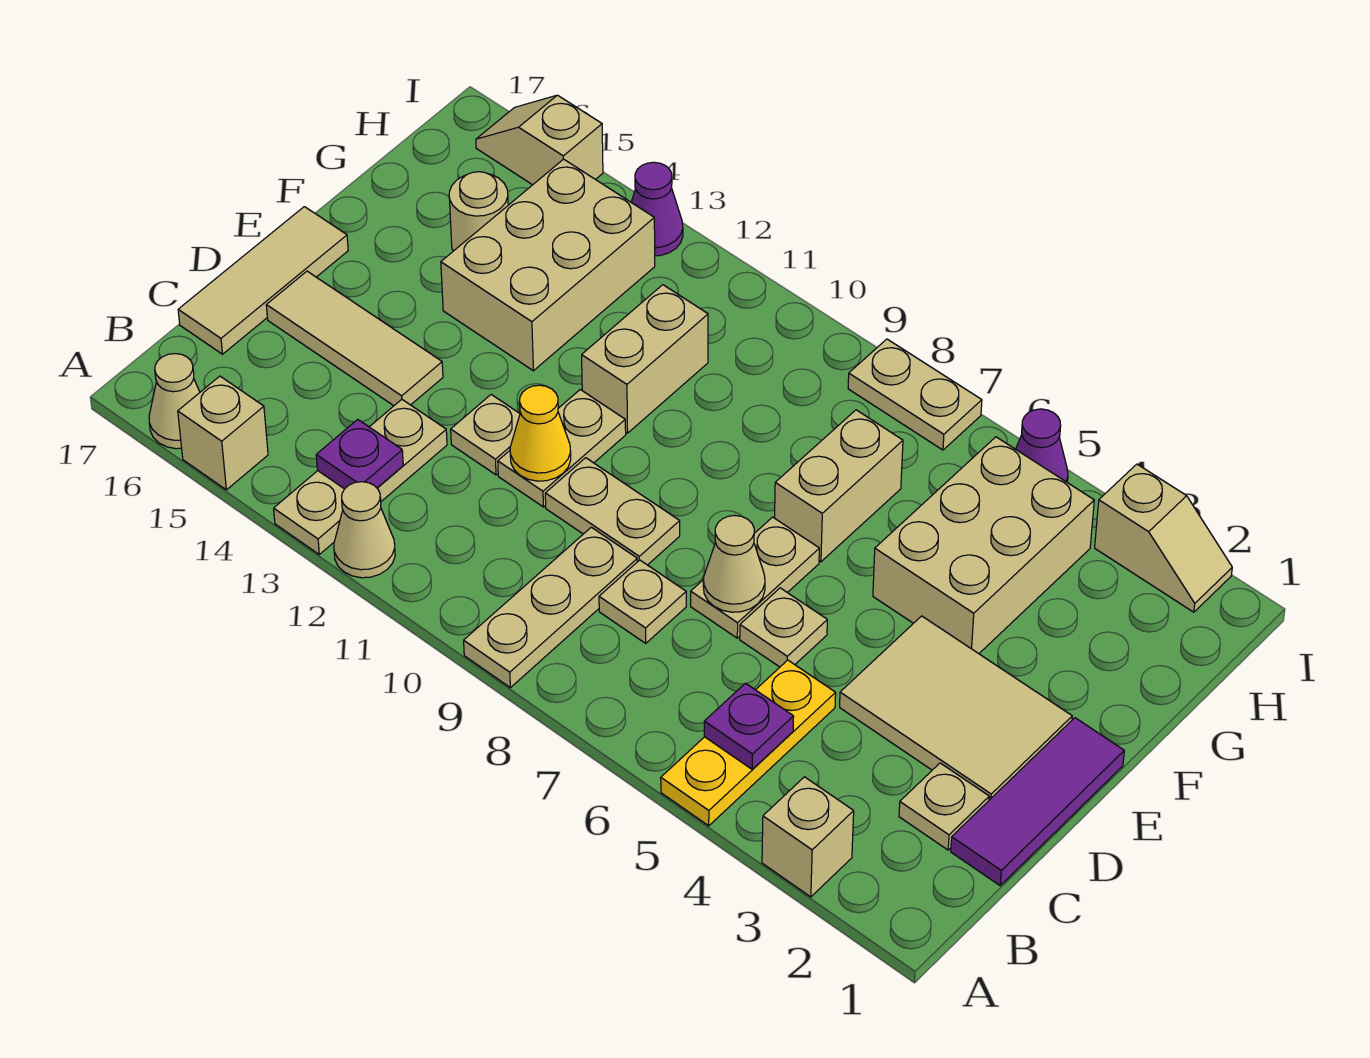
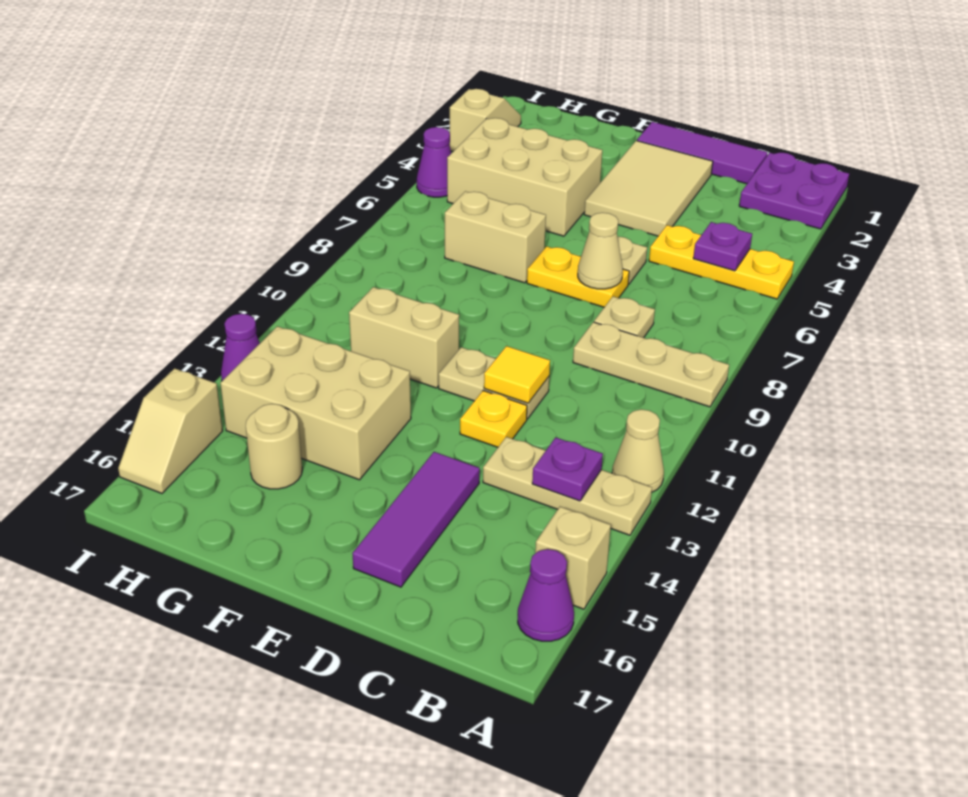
none -> purple plate A1:B2 level 1
tan brick A3 level 1 -> none
tan cone A16 level 1 -> purple cone A16 level 1
tan plate C2 level 1 -> none
tan tile C17:E17 level 1 -> none
tan plate D7:E7 level 1 -> yellow plate D7:E7 level 1
tan plate D9:D10 level 1 -> none
yellow cone D11 level 2 -> yellow tile D11 level 2
tan plate D12 level 1 -> yellow plate D12 level 1
tan tile D14:D16 level 1 -> purple tile D14:D16 level 1
tan plate I7:I8 level 1 -> none

